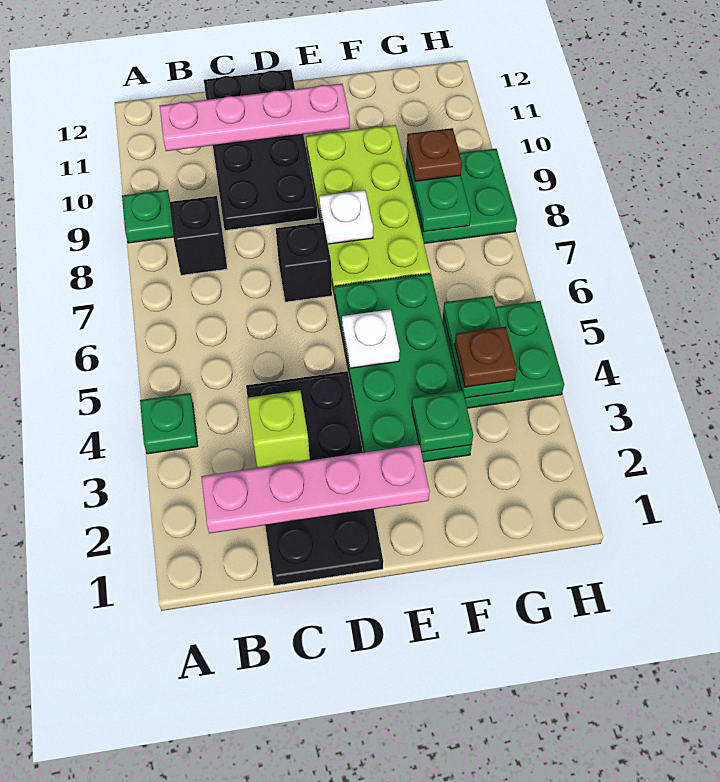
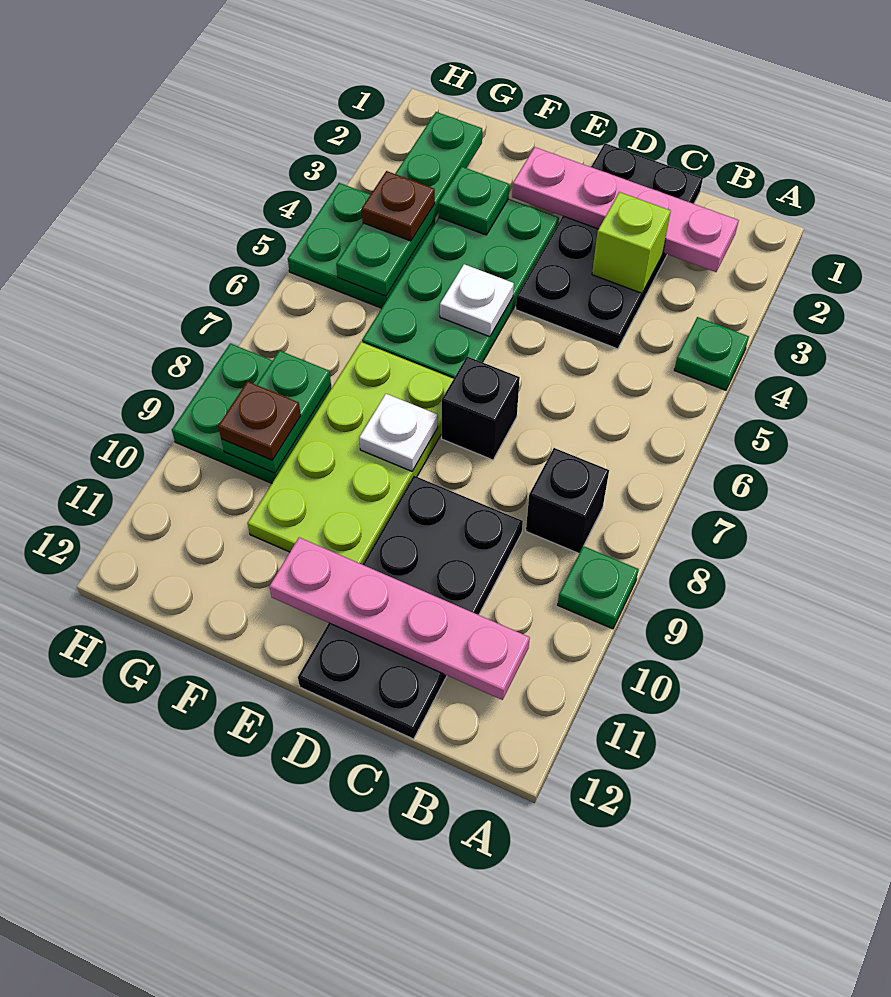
green plate G4:G5 level 2 -> green plate G2:G5 level 2

